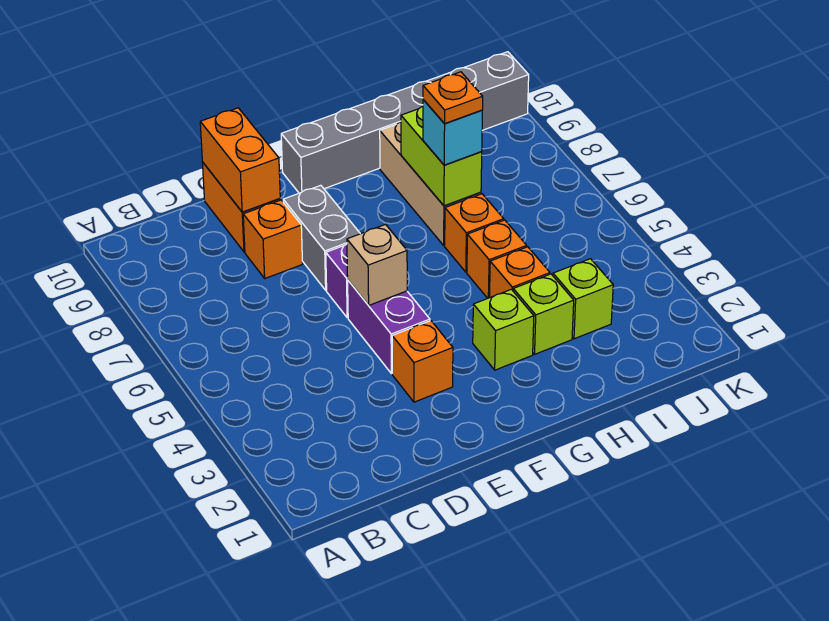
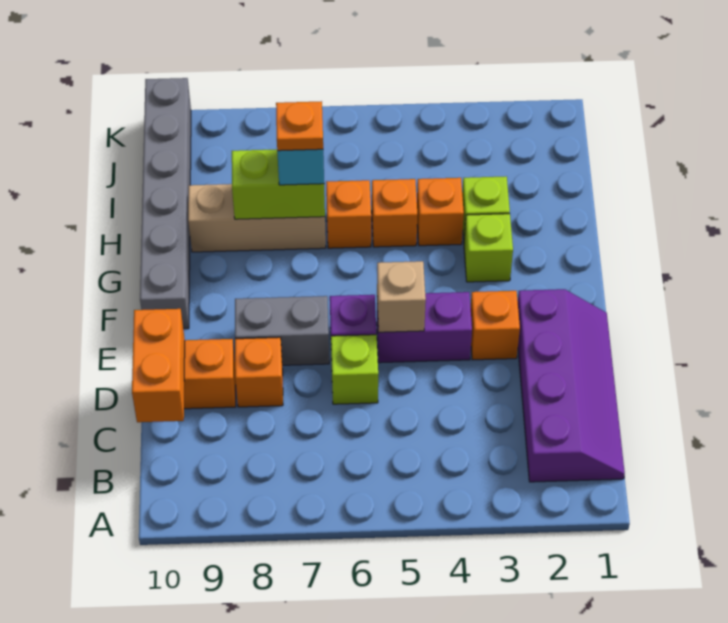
none -> purple slope B1:E2 level 1 top 2
orange brick D9:D10 level 2 -> orange brick C10:D10 level 2
lime brick I3 level 1 -> lime brick D6 level 1

